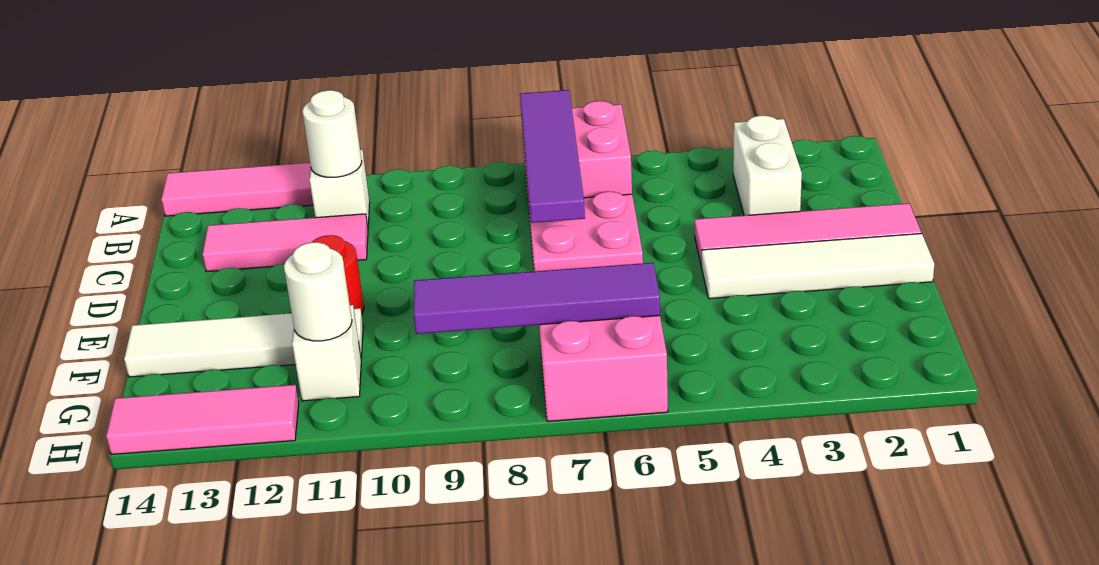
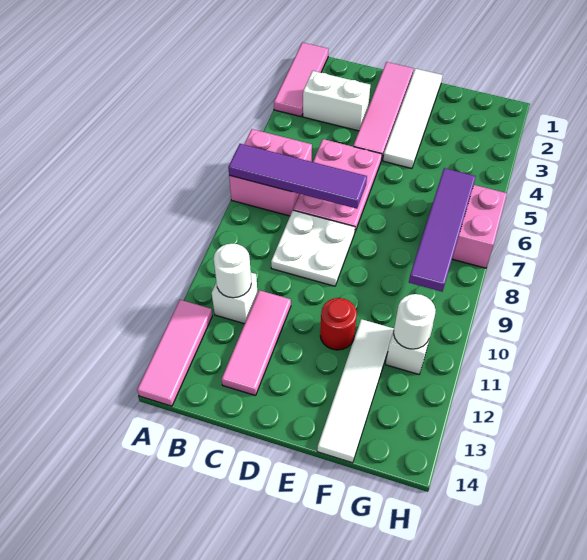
pink plate C6:D7 level 1 -> pink plate C5:D7 level 1
none -> white plate C8:D9 level 1
pink tile H12:H14 level 1 -> pink tile A1:A3 level 1

